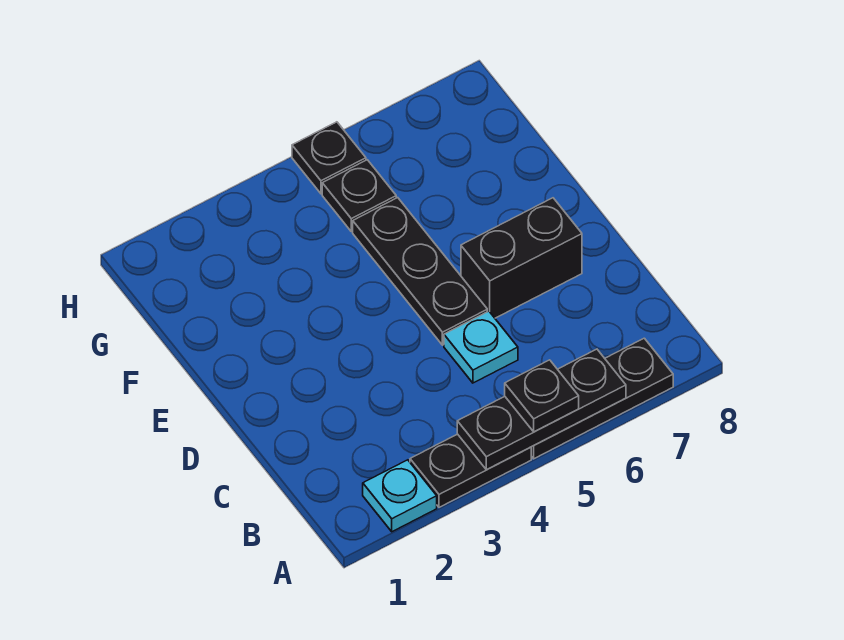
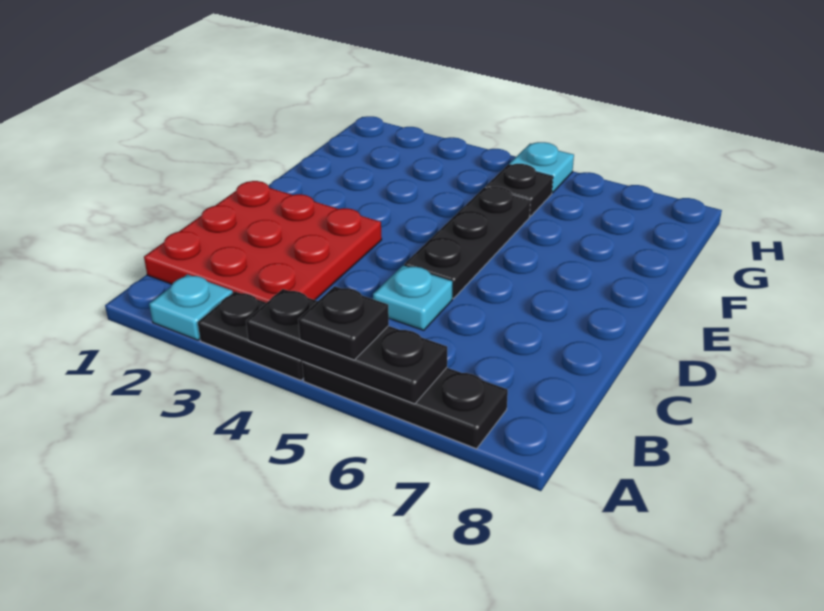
none -> red plate B1:D3 level 1
black brick D6:D7 level 1 -> none
black plate H5 level 1 -> cyan plate H5 level 1

